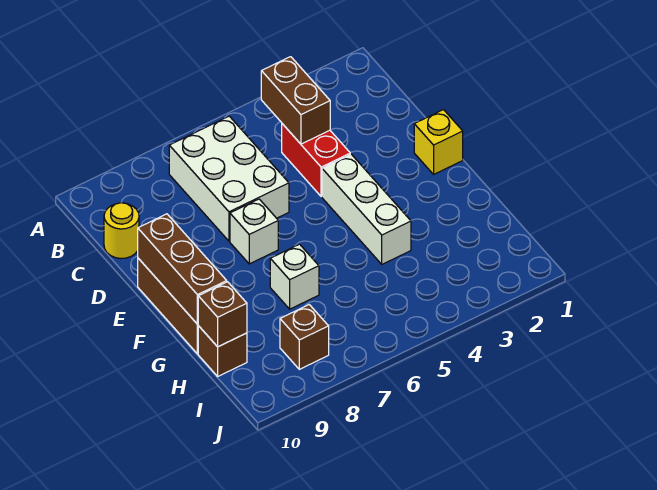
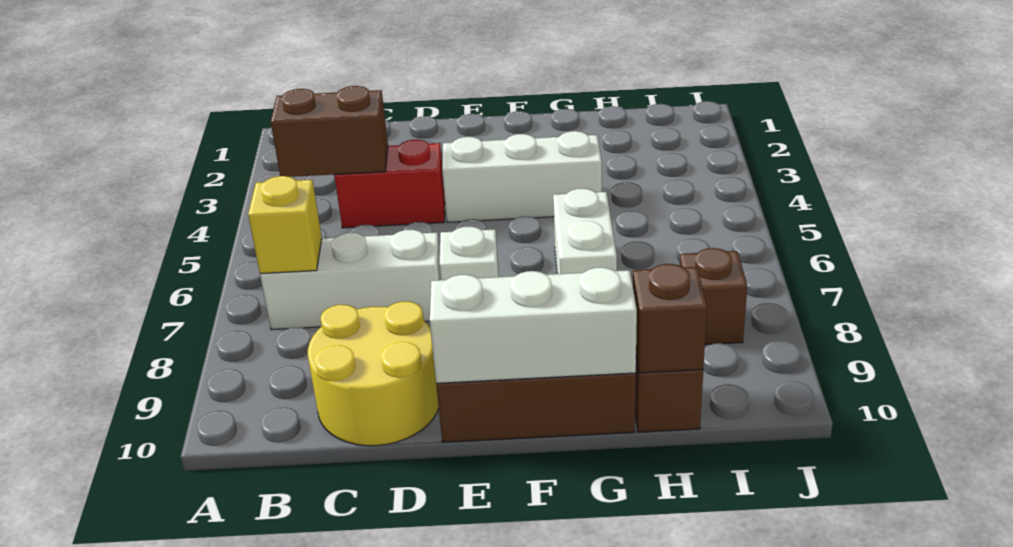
white brick B6:D7 level 1 -> white brick B7:D7 level 1
yellow round brick C10 level 1 -> yellow round brick C9:D10 level 1
yellow brick E1 level 1 -> yellow brick B7 level 2
brown brick E10:G10 level 2 -> white brick E10:G10 level 2
white brick G7 level 1 -> white brick G6:G7 level 1

